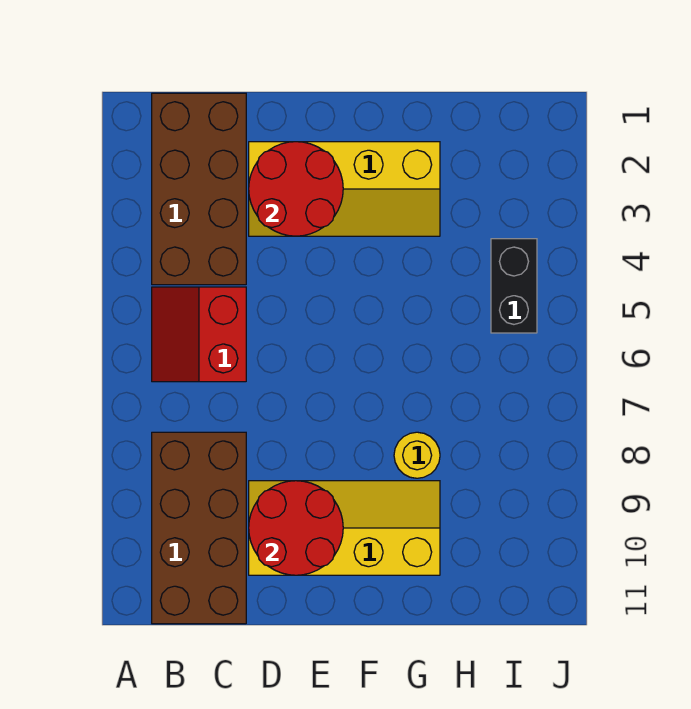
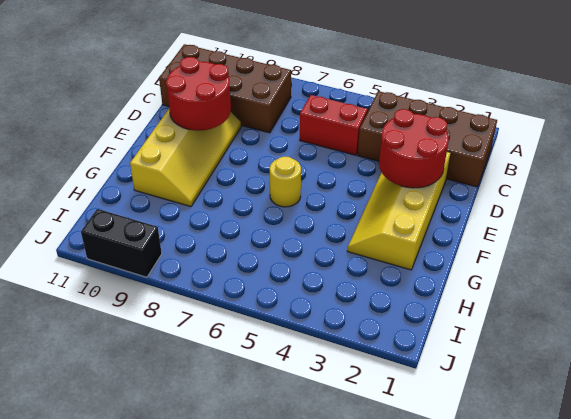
yellow round brick G8 level 1 -> yellow round brick F6 level 1
black brick I4:I5 level 1 -> black brick J9:J10 level 1

